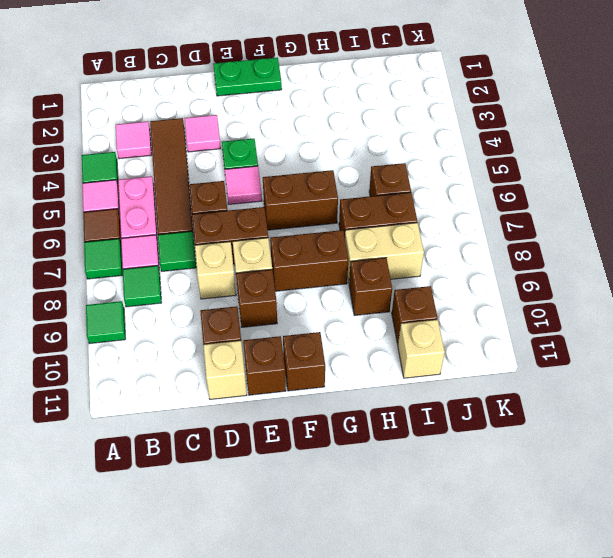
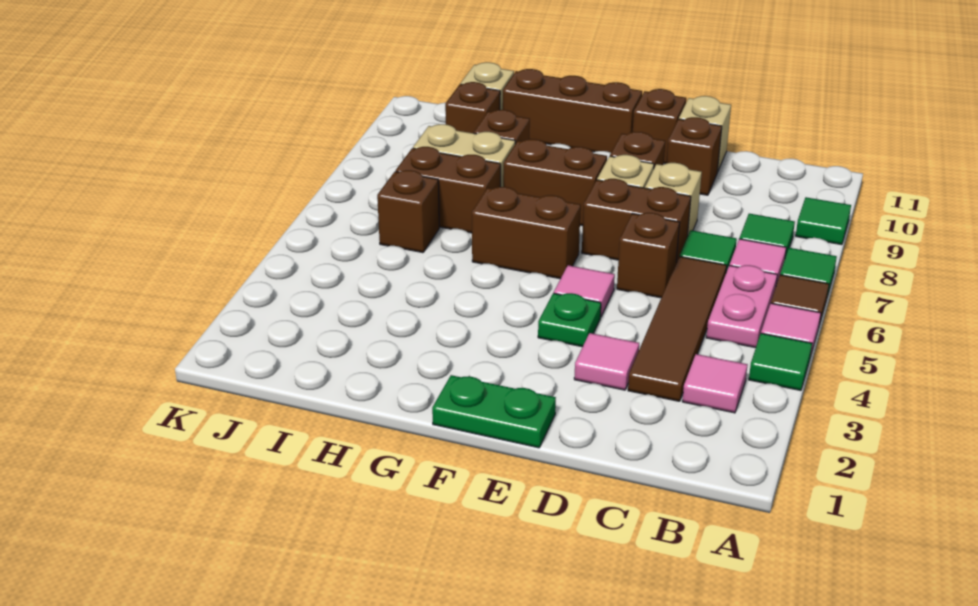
brown brick F11 level 1 -> brown brick F11:H11 level 1

